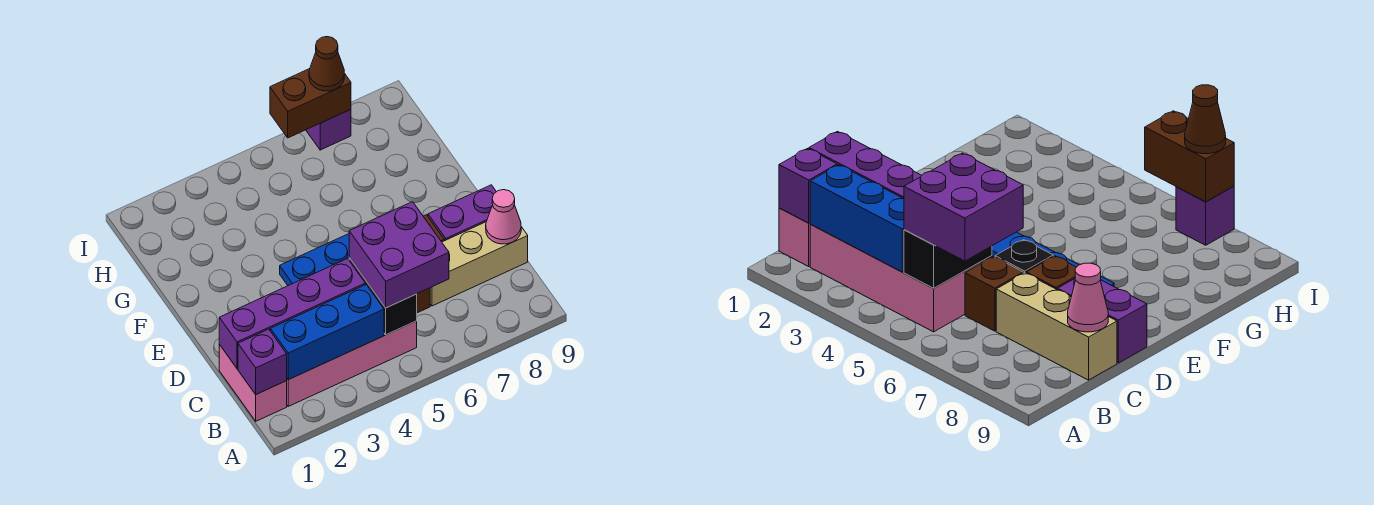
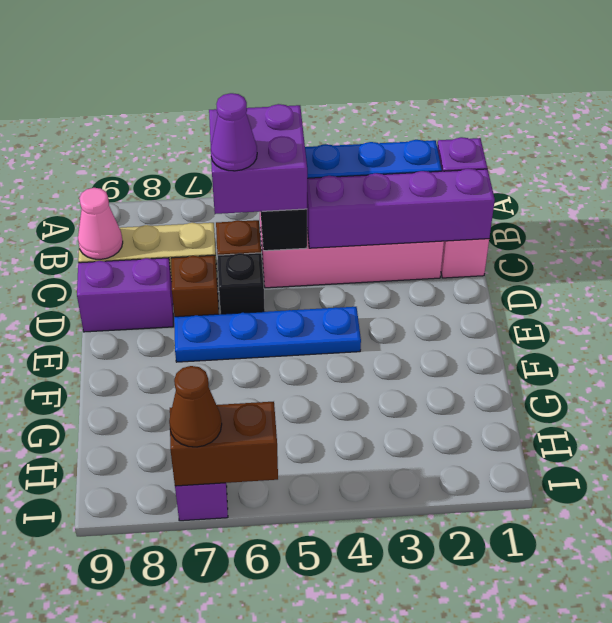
none -> purple cone C6 level 4

